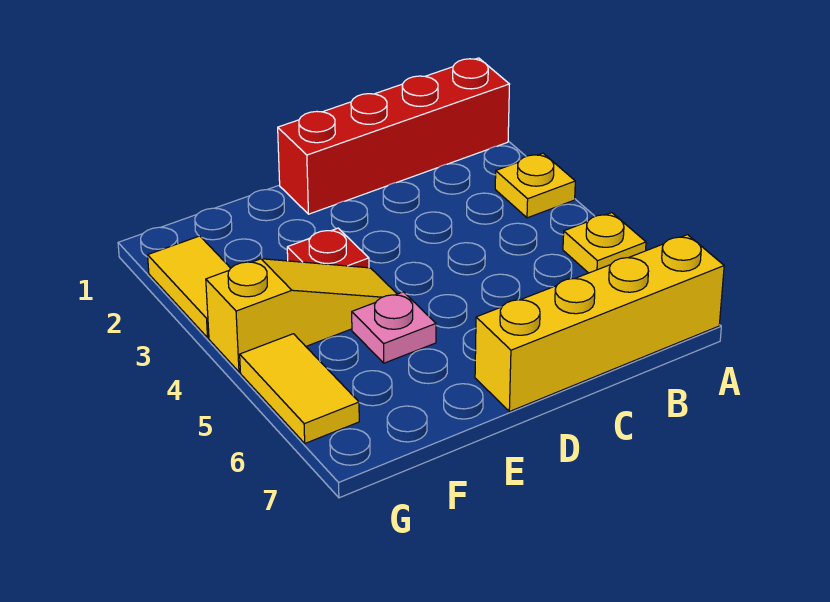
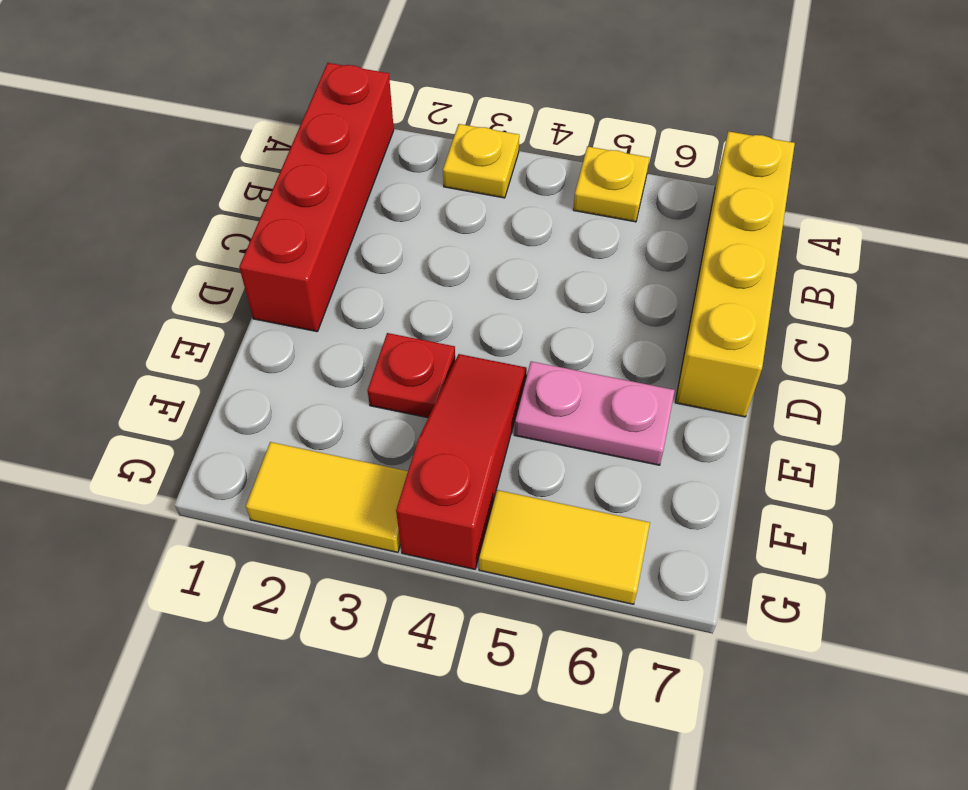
yellow slope E4:G4 level 1 top G -> red slope E4:G4 level 1 top G
pink plate E5 level 1 -> pink plate E5:E6 level 1

